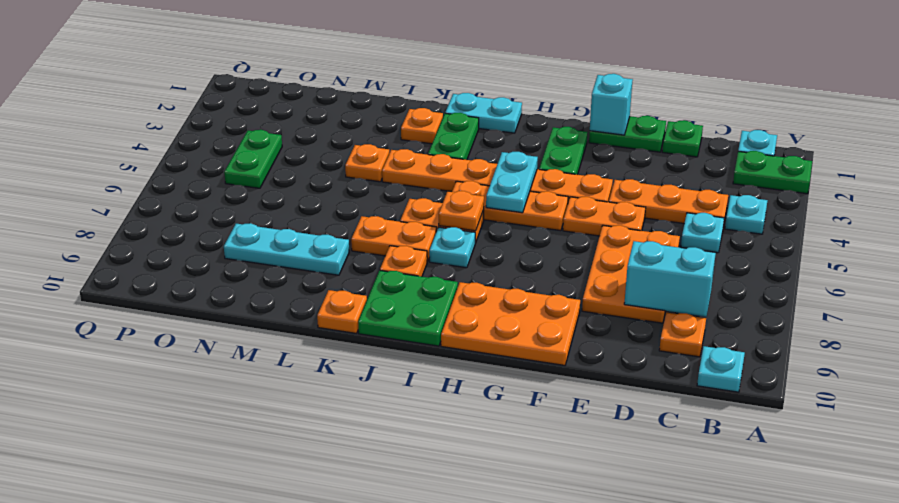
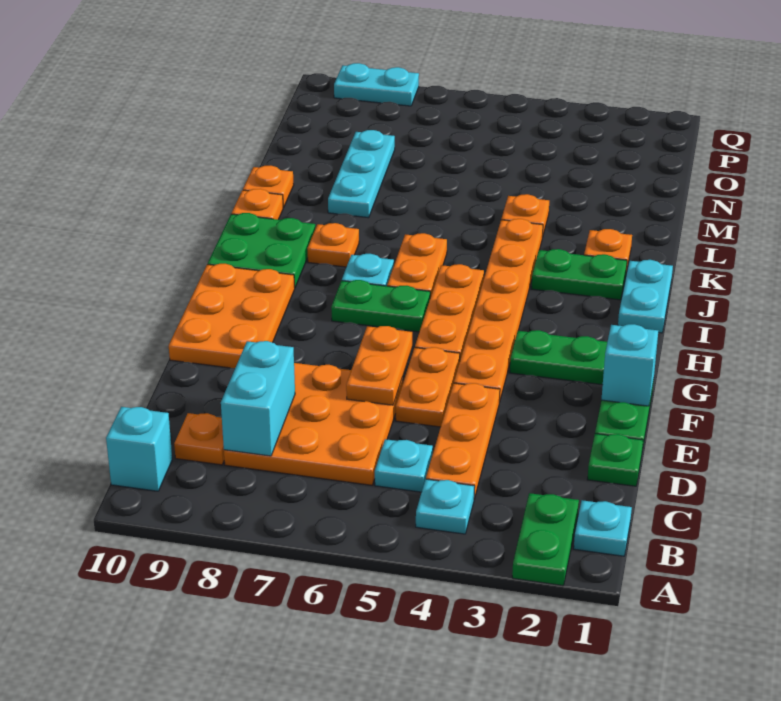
cyan plate B10 level 1 -> cyan brick B10 level 1
orange plate D6:E8 level 1 -> orange plate C6:E8 level 1
cyan plate H4:H5 level 2 -> cyan plate Q8:Q9 level 1
orange plate I6 level 2 -> orange plate L10 level 1
orange plate J7:K7 level 1 -> orange plate E6:F6 level 2
green plate O4:O5 level 1 -> green plate H6:H7 level 1

